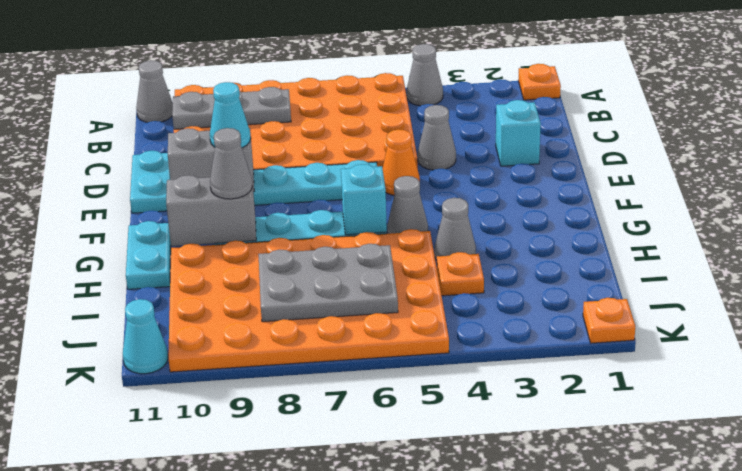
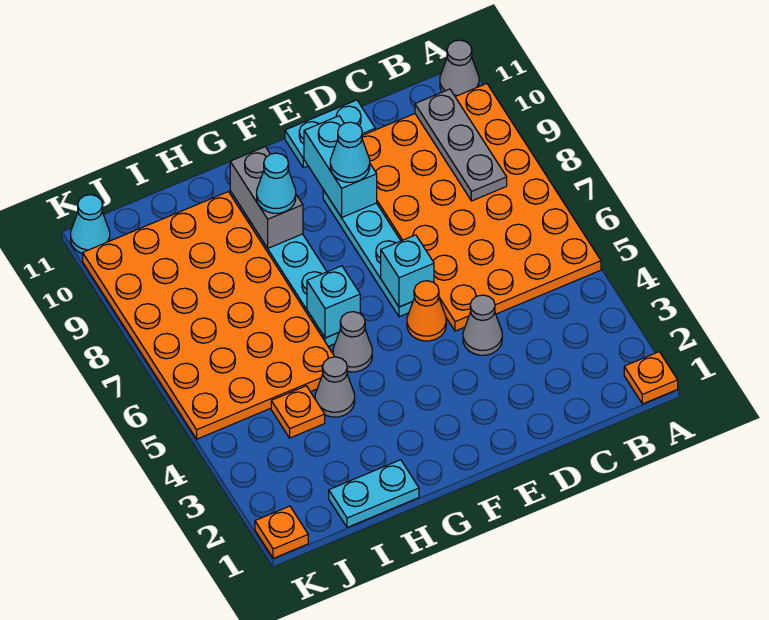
grey cone A4 level 1 -> none
cyan brick D2 level 1 -> cyan brick E6 level 2
grey brick E9:E10 level 2 -> cyan brick E9:E10 level 2
grey cone G9 level 3 -> cyan cone G9 level 3
cyan plate G11:H11 level 1 -> cyan plate H1:I1 level 1
grey plate I6:J8 level 2 -> none

